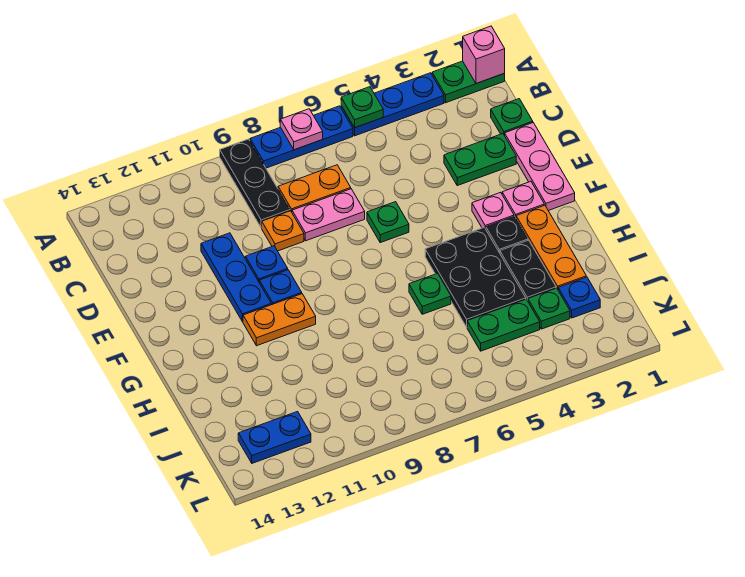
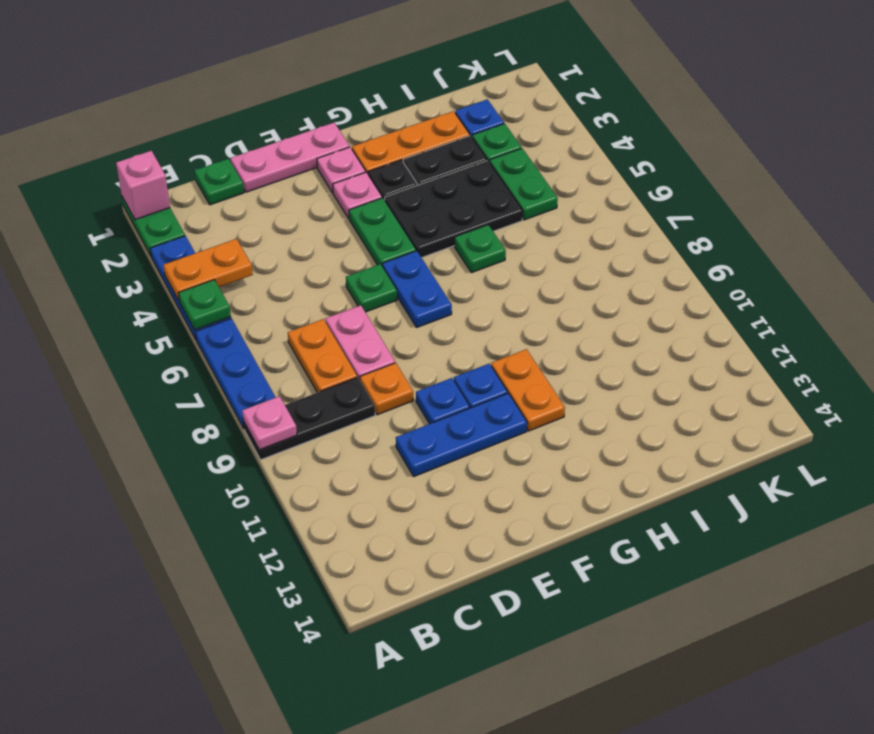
none -> orange plate A4:B4 level 2
pink plate A7 level 2 -> pink plate A9 level 2
green plate D2:D3 level 1 -> green plate F4:F5 level 1
blue plate K12:K13 level 1 -> blue plate F6:F7 level 1

